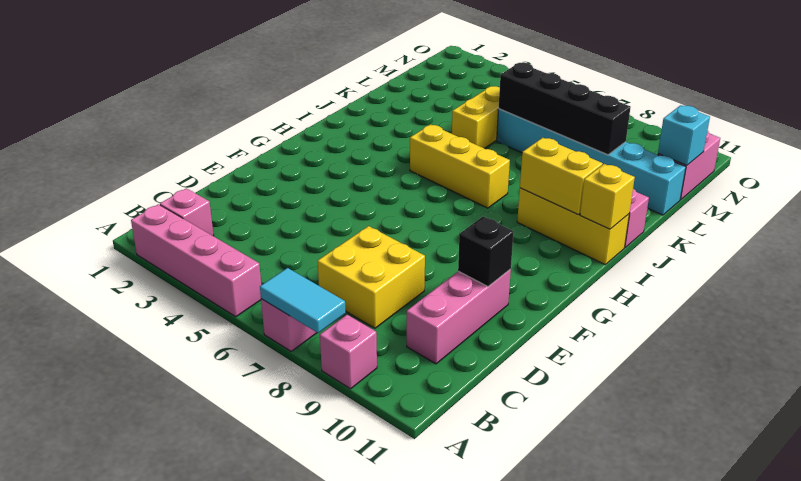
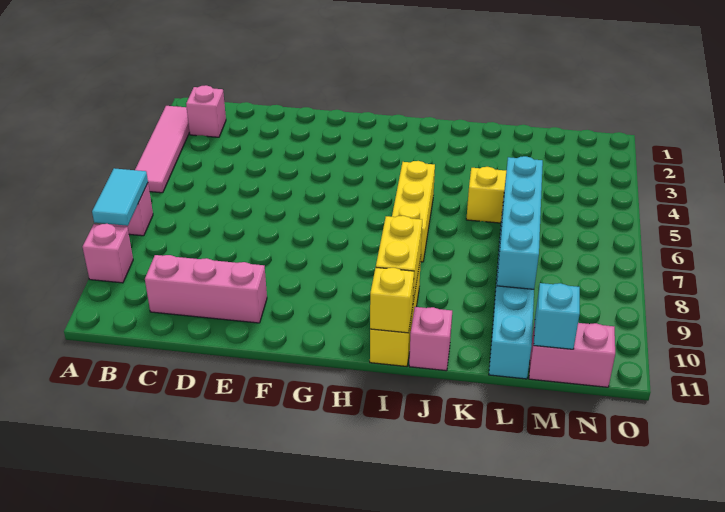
pink brick A2:A5 level 1 -> pink tile A2:A5 level 1
yellow brick C7:D8 level 1 -> none
black brick E10 level 2 -> none
black brick L6:L9 level 2 -> cyan brick L6:L9 level 2

